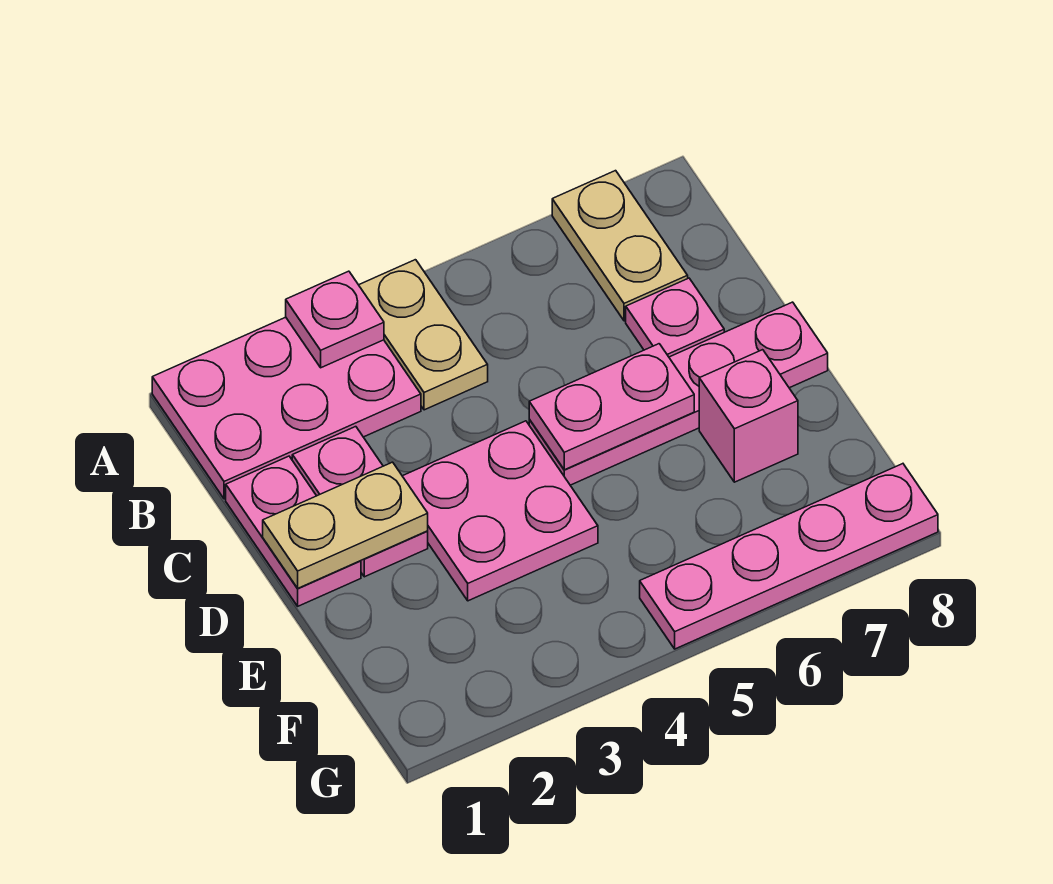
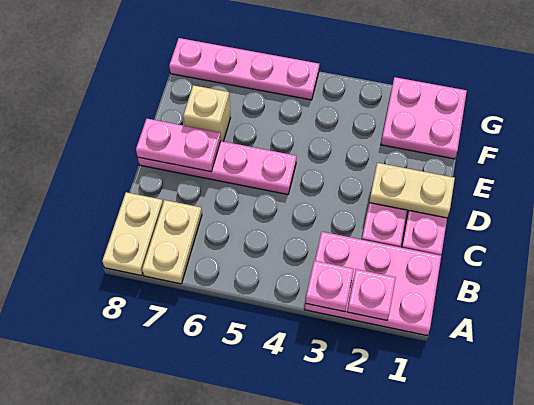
tan plate A4:B4 level 1 -> tan plate A8:B8 level 1
pink plate C7 level 1 -> pink plate A2 level 2
pink plate D3:E4 level 1 -> pink plate F1:G2 level 1
pink plate D5:D6 level 2 -> pink plate D7:D8 level 2
pink brick E7 level 1 -> tan brick E7 level 1

